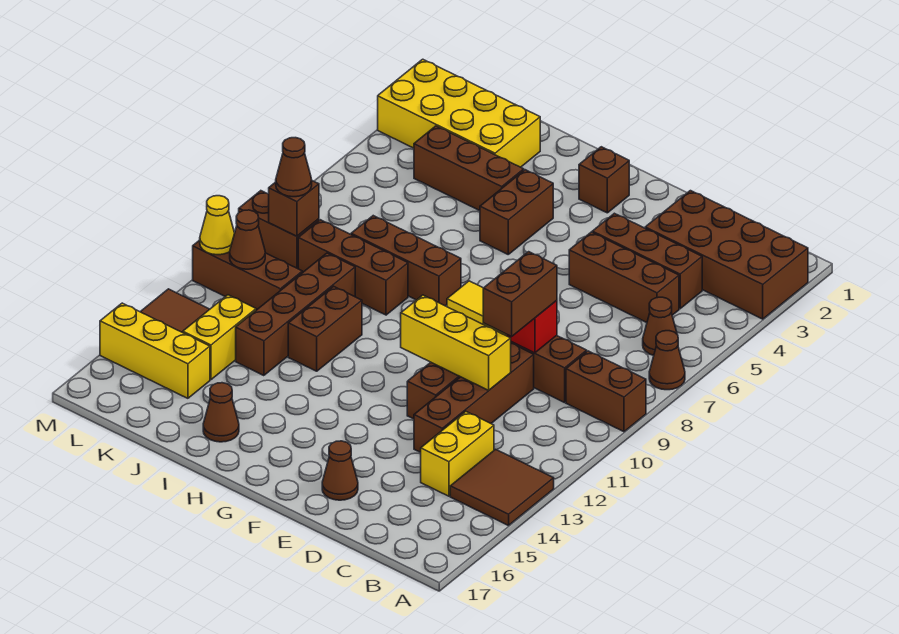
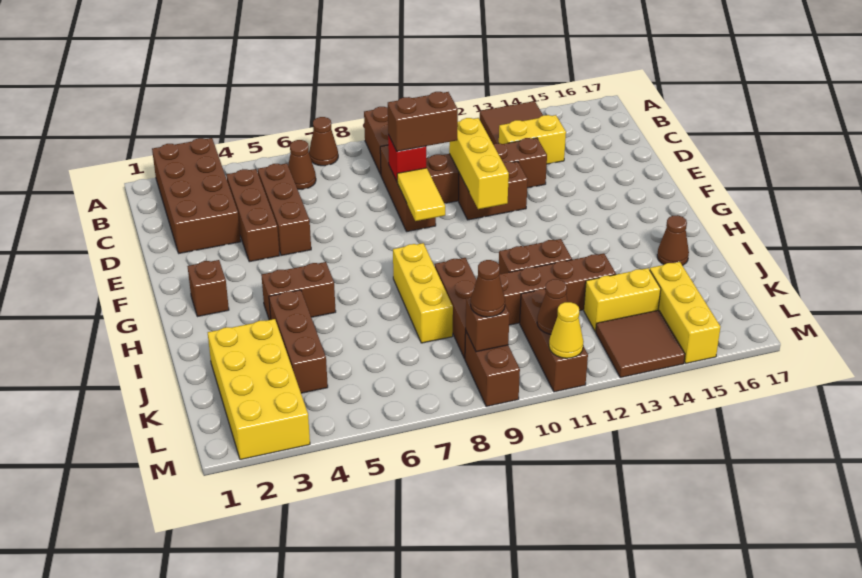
brown cone E16 level 1 -> none
brown brick H8:J8 level 1 -> yellow brick H8:J8 level 1

